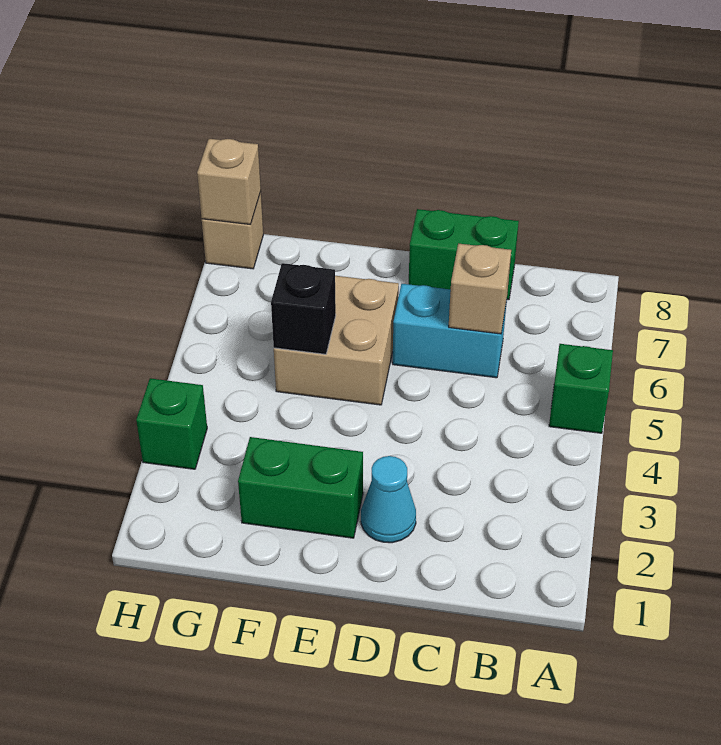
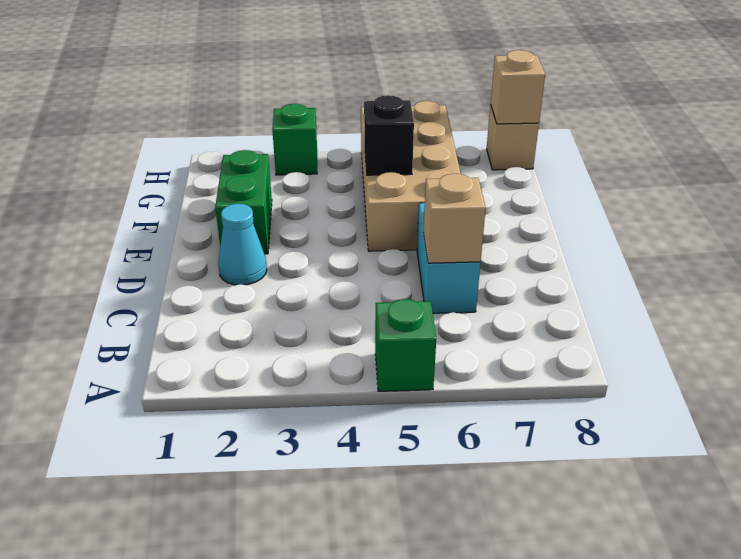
green brick C8:D8 level 1 -> none
tan brick E5:F6 level 1 -> tan brick E5:H6 level 1

